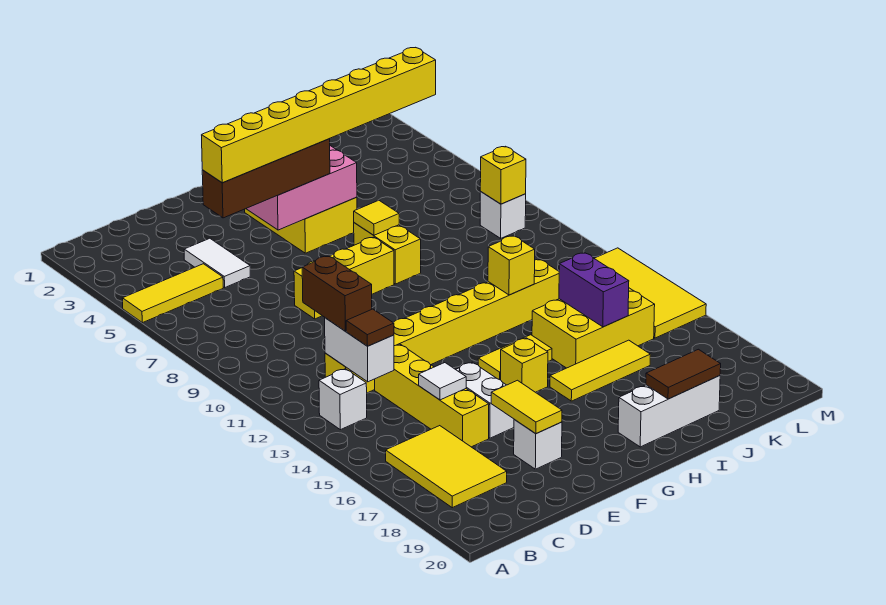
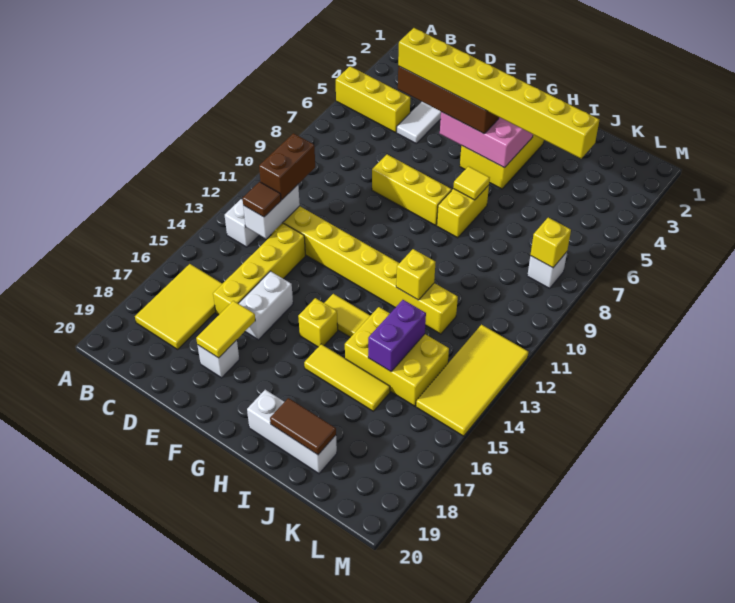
yellow tile A5:C5 level 1 -> yellow brick A5:C5 level 1
white tile D15 level 2 -> none

